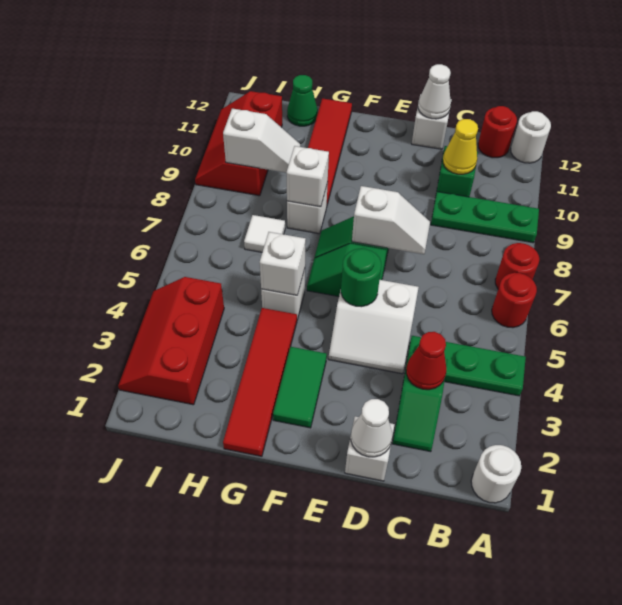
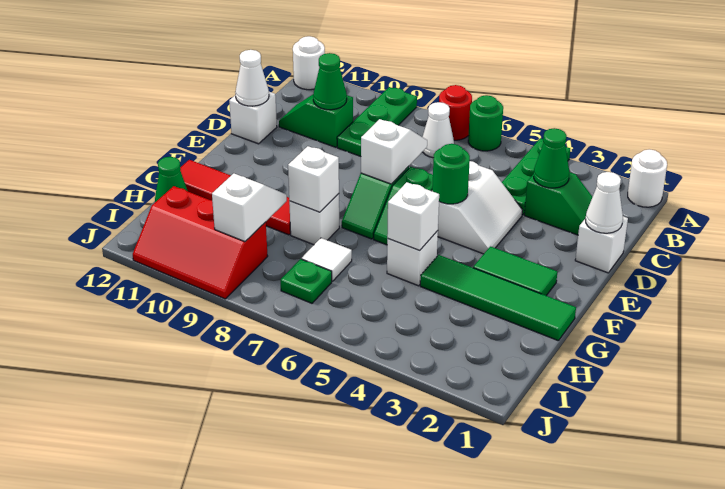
red round brick A6 level 1 -> green round brick A6 level 1
none -> white cone B7 level 1
red round brick B12 level 1 -> none
red cone C3 level 2 -> green cone C3 level 2
yellow cone C10 level 2 -> green cone C10 level 2
red tile G1:G4 level 1 -> green tile G1:G4 level 1
red slope I2:J4 level 1 top I -> none
none -> green plate I7 level 1

